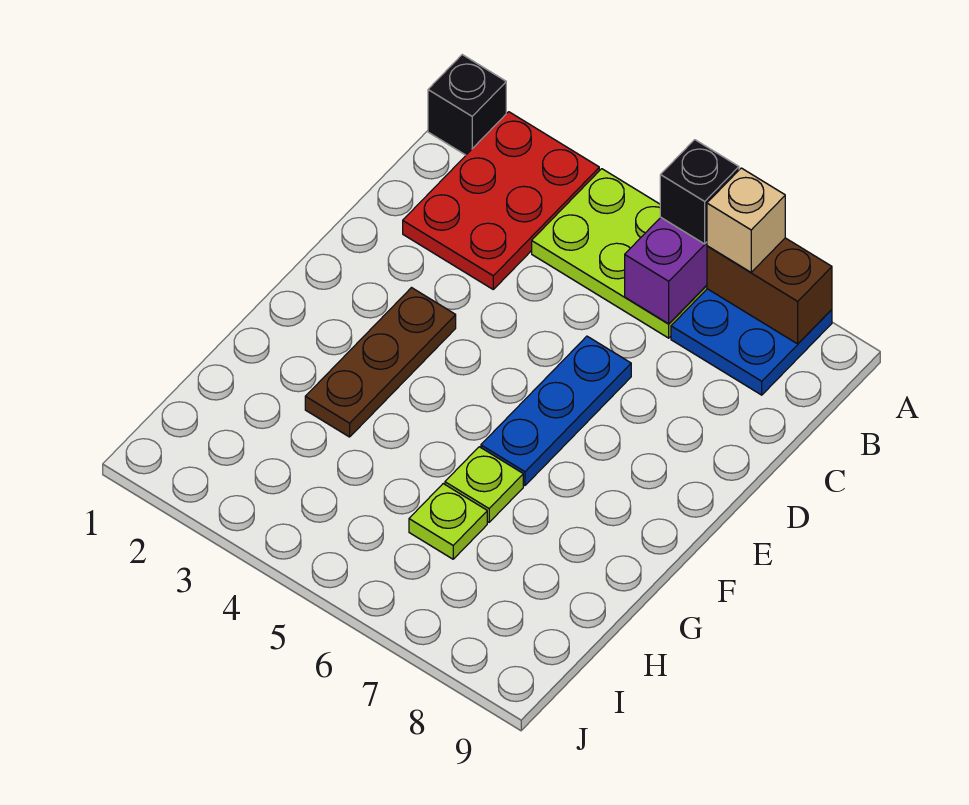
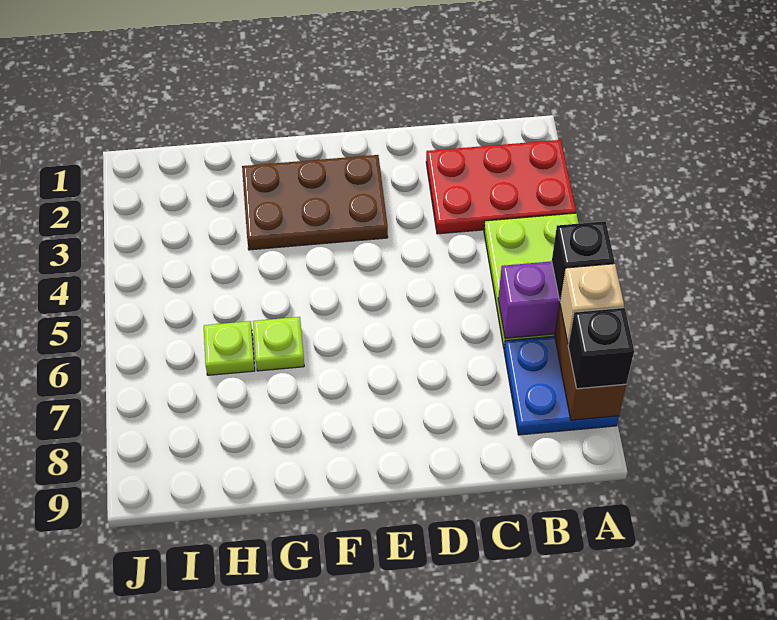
black brick A1 level 1 -> black brick A8 level 3
blue plate D6:F6 level 1 -> none
brown plate E3:G3 level 1 -> brown plate E2:G3 level 1

